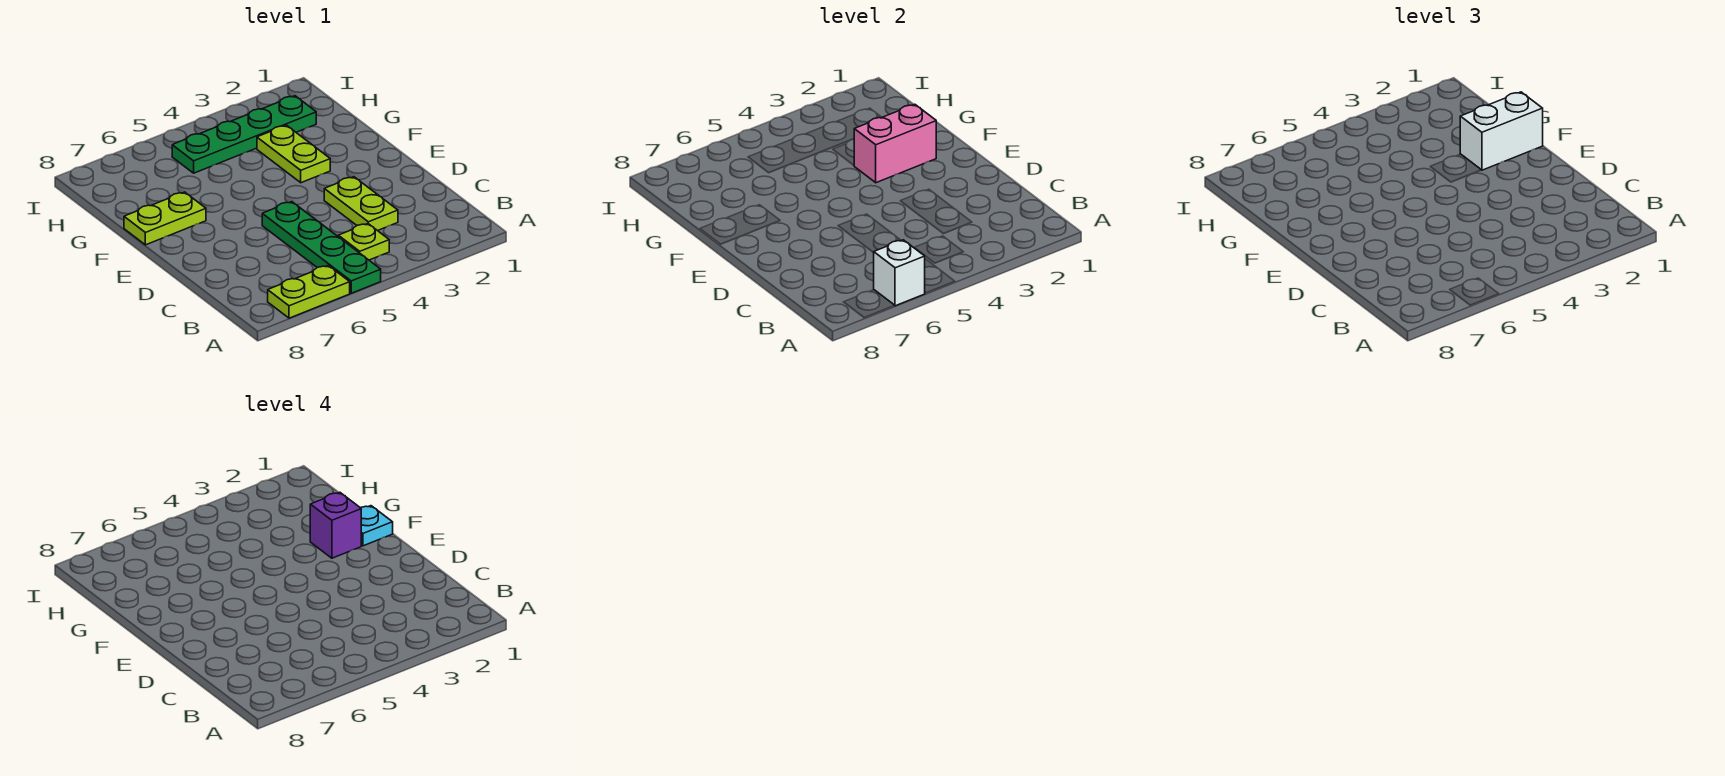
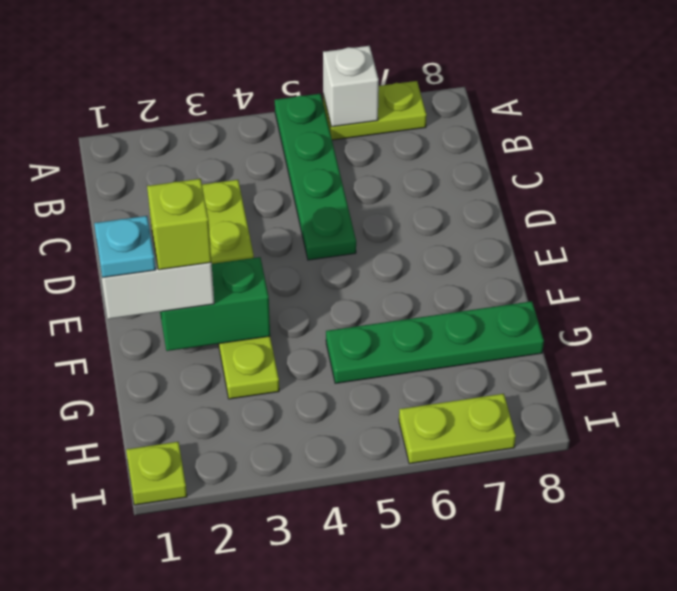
lime plate B4 level 1 -> lime plate I1 level 1
pink brick F2:F3 level 2 -> green brick F2:F3 level 2
purple brick F2 level 4 -> lime brick F2 level 4
lime plate F7:F8 level 1 -> lime plate I6:I7 level 1
green plate H2:H5 level 1 -> green plate G5:G8 level 1

